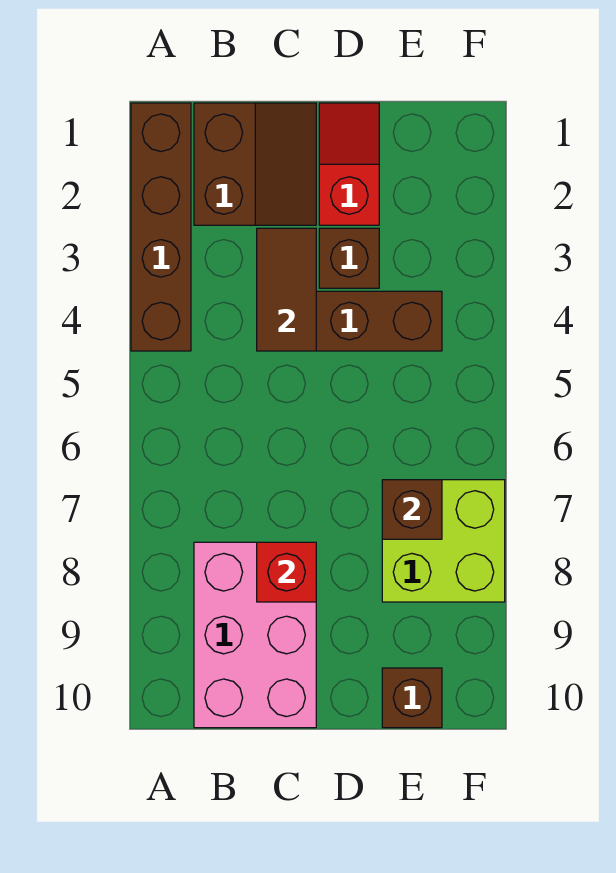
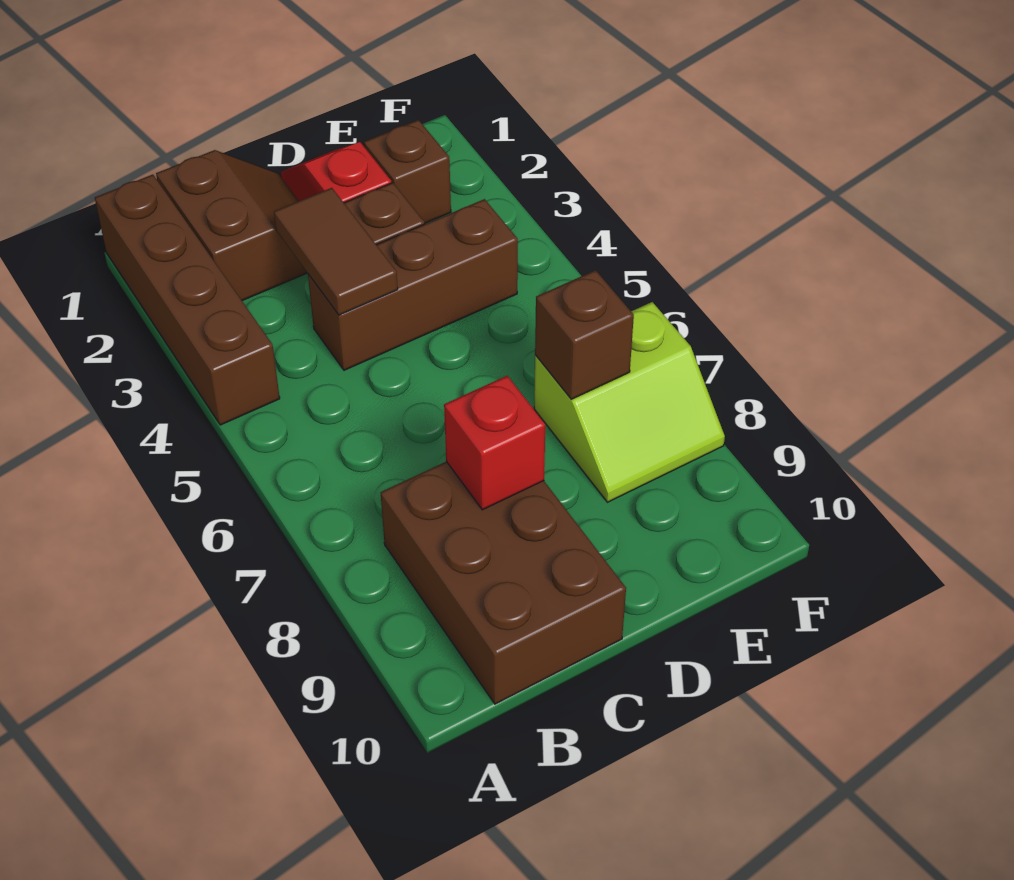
pink brick B8:C10 level 1 -> brown brick B8:C10 level 1
lime brick E7:F8 level 1 -> lime slope E7:F8 level 1 top 7
brown brick E10 level 1 -> brown brick E2 level 1

